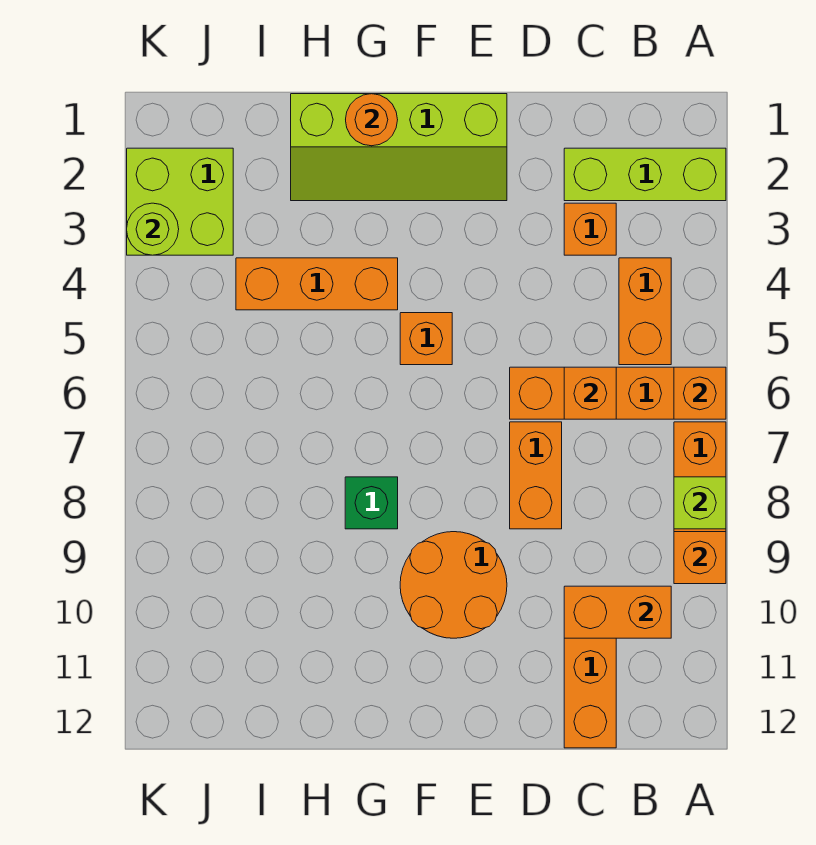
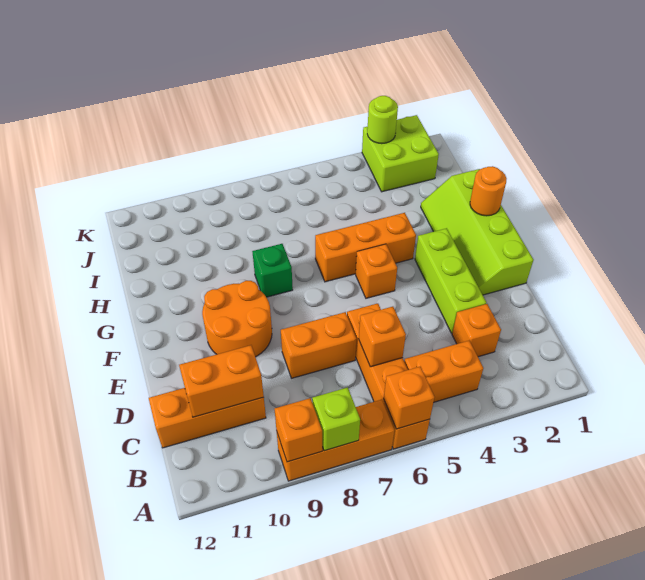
lime brick A2:C2 level 1 -> lime brick D3:F3 level 1
orange brick B10:C10 level 2 -> orange brick C10:C11 level 2
orange brick G4:I4 level 1 -> orange brick G4:G6 level 1

